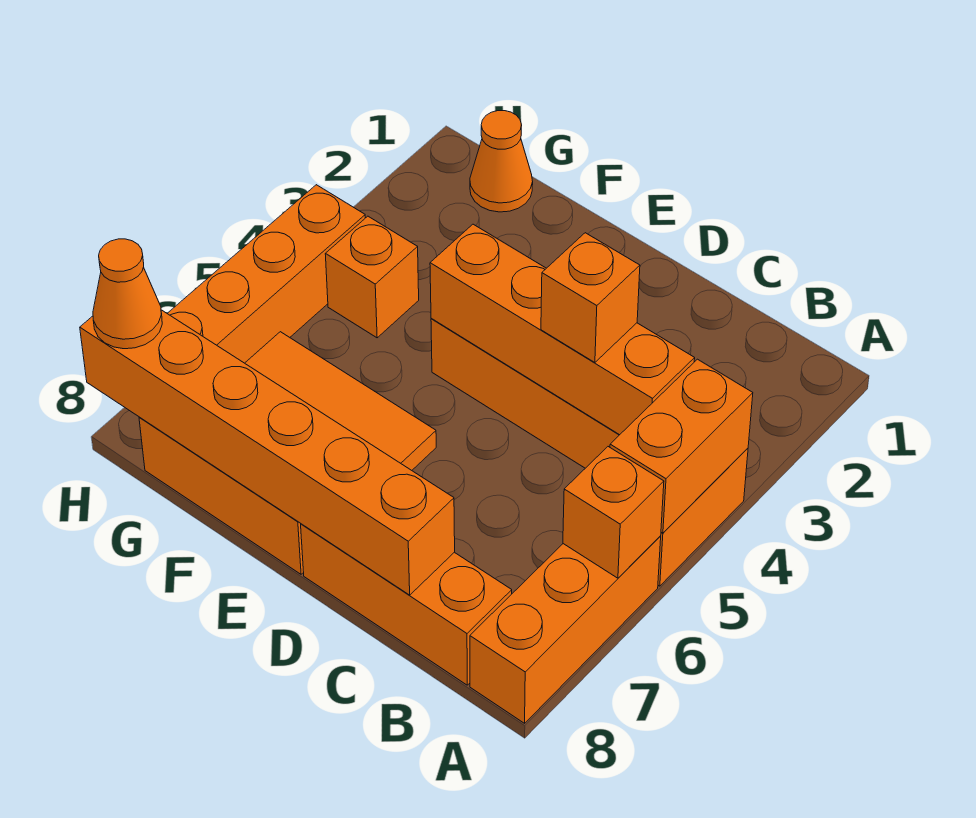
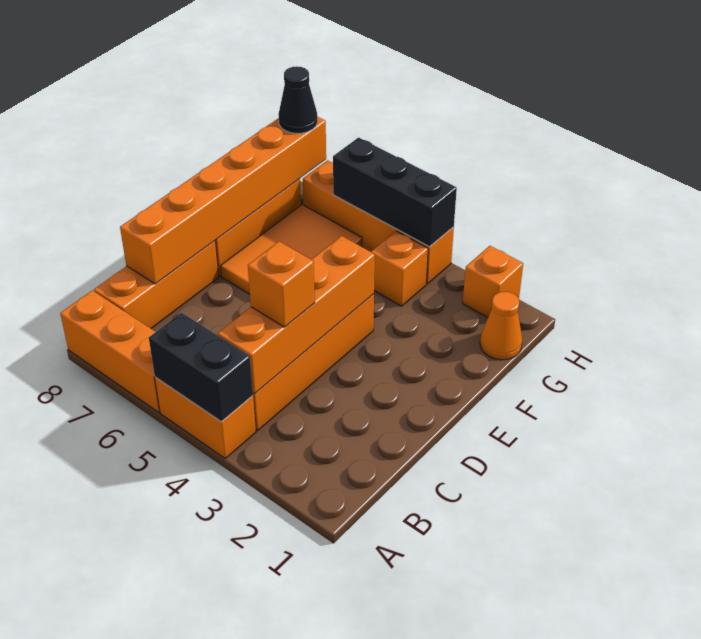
orange brick A4:A5 level 2 -> black brick A4:A5 level 2
orange brick A6 level 2 -> orange brick H2 level 1
none -> black brick H4:H6 level 2
orange cone H8 level 3 -> black cone H8 level 3

